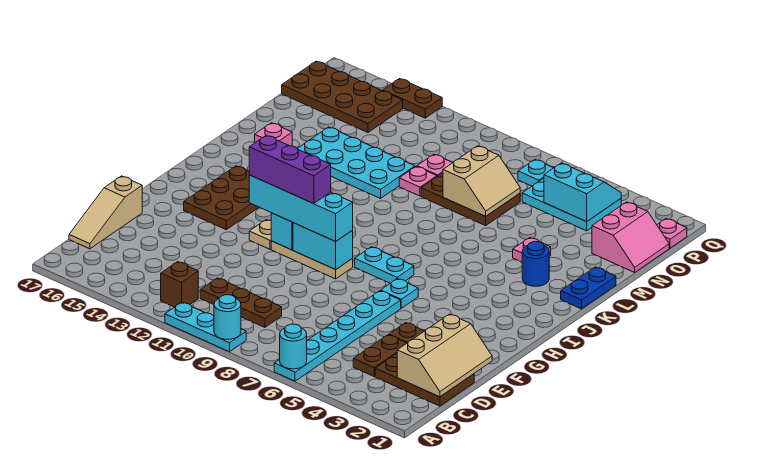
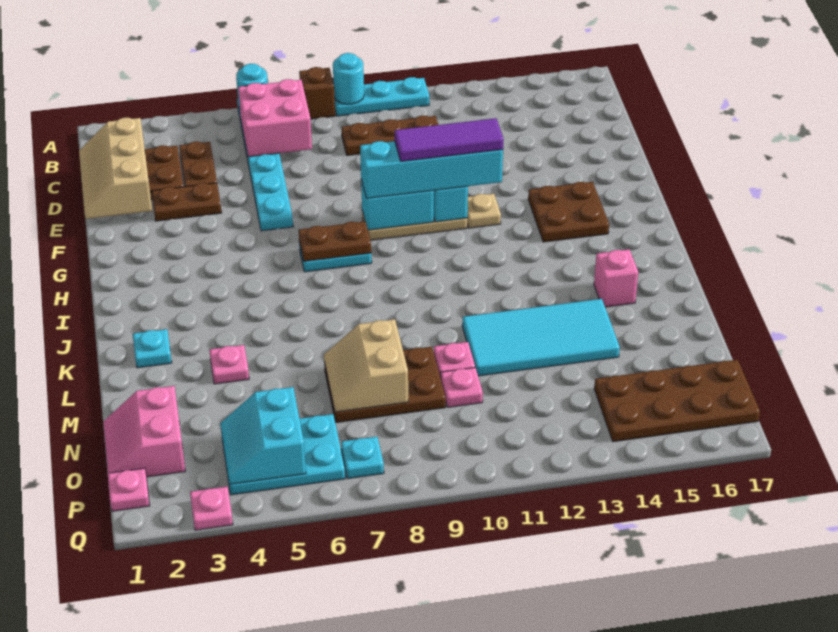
none -> pink brick B6:C7 level 2
brown brick B12 level 1 -> brown brick A8 level 1
tan slope C17:E17 level 1 top E -> none
cyan plate G6 level 1 -> cyan plate K2 level 1
purple brick G10:G12 level 4 -> purple tile G10:G12 level 4
brown plate G14:I15 level 1 -> brown plate G14:H15 level 1
blue plate K1:L1 level 1 -> none
blue round brick K3 level 1 -> none
cyan plate L11:M14 level 1 -> cyan tile L11:M14 level 1
cyan slope O4:P5 level 2 top O -> cyan slope O4:P5 level 2 top 5
none -> pink plate Q3 level 1
brown plate Q13:Q14 level 1 -> brown plate H7:H8 level 2

